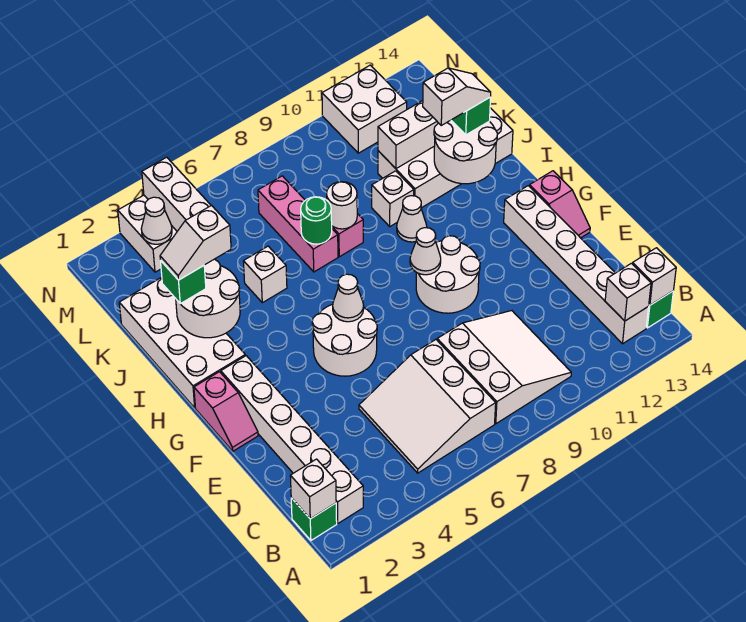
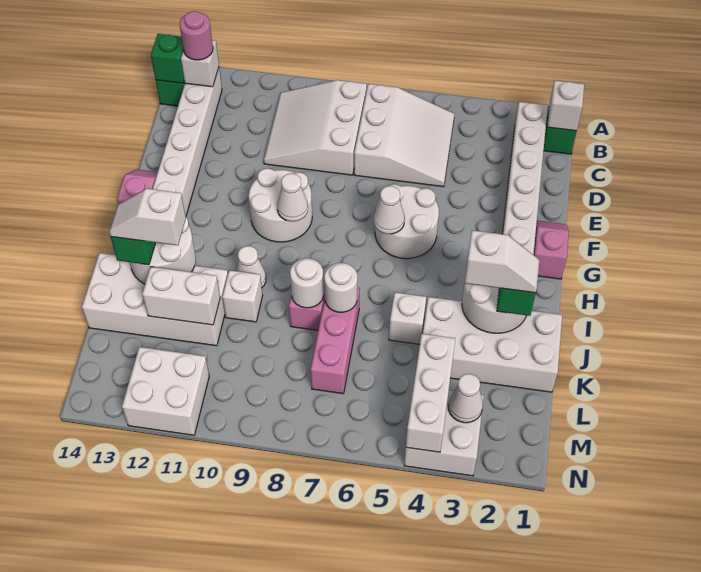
none -> pink round brick B13 level 3
white brick B14 level 2 -> green brick B14 level 2
white brick H1:K2 level 1 -> white brick J1:K4 level 1
green round brick J7 level 2 -> white round brick J7 level 2

